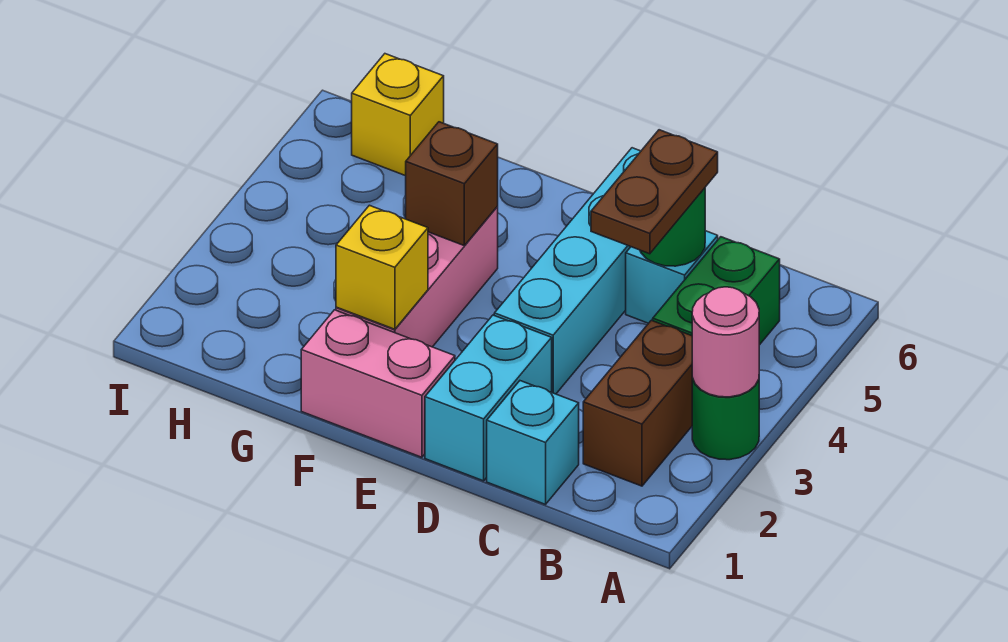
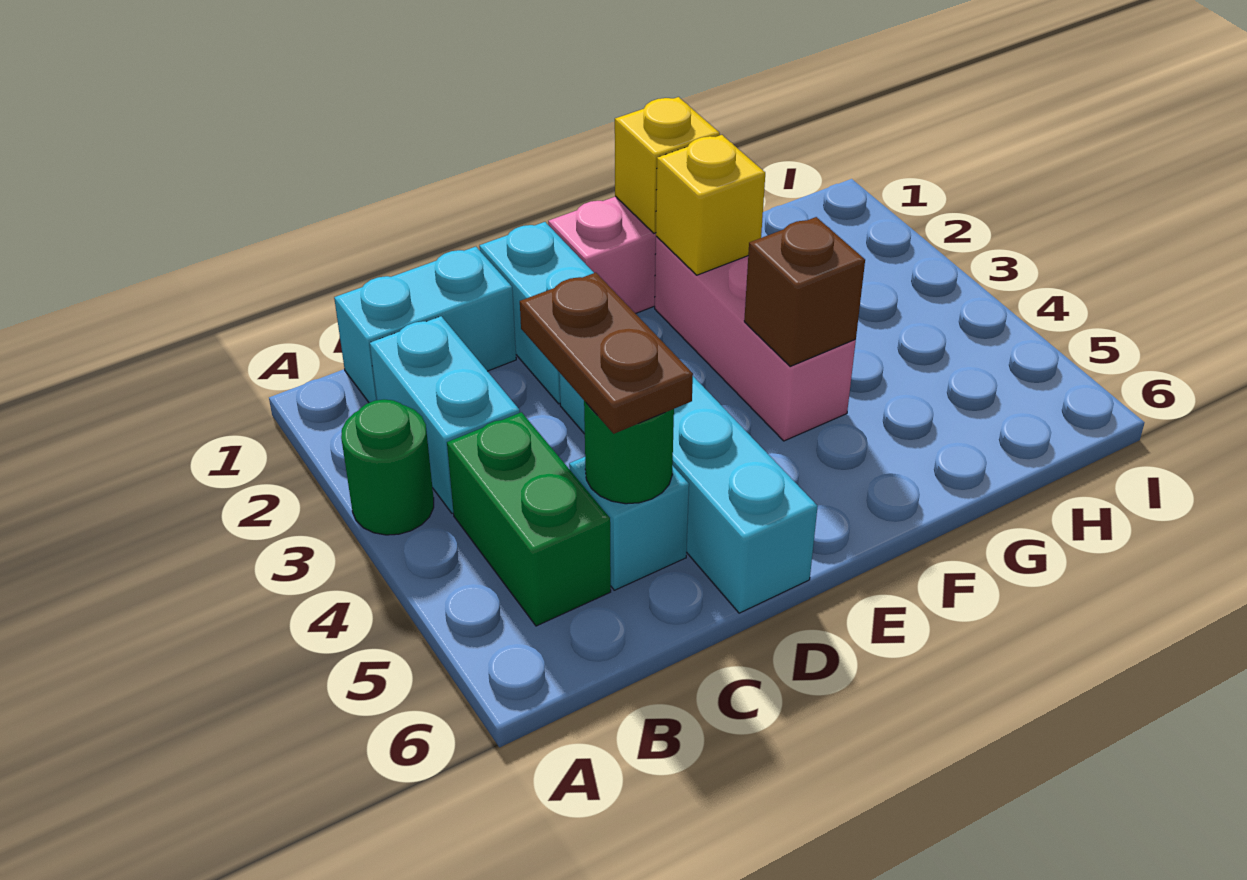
pink round brick A3 level 2 -> none
brown brick B2:B3 level 1 -> cyan brick B2:B3 level 1
cyan brick C1 level 1 -> cyan brick B1:C1 level 1
yellow brick H6 level 1 -> yellow brick F1 level 2

